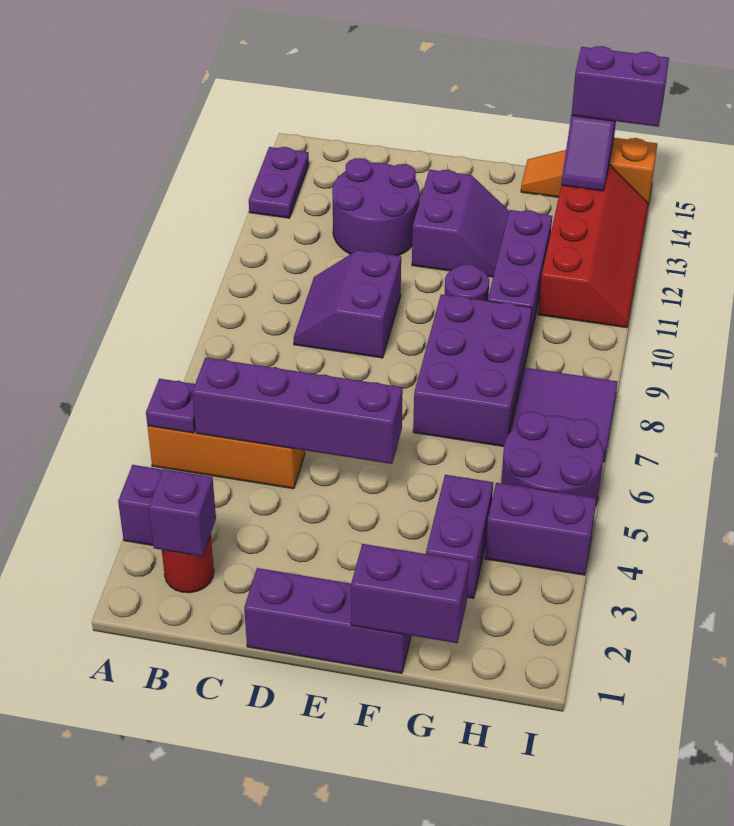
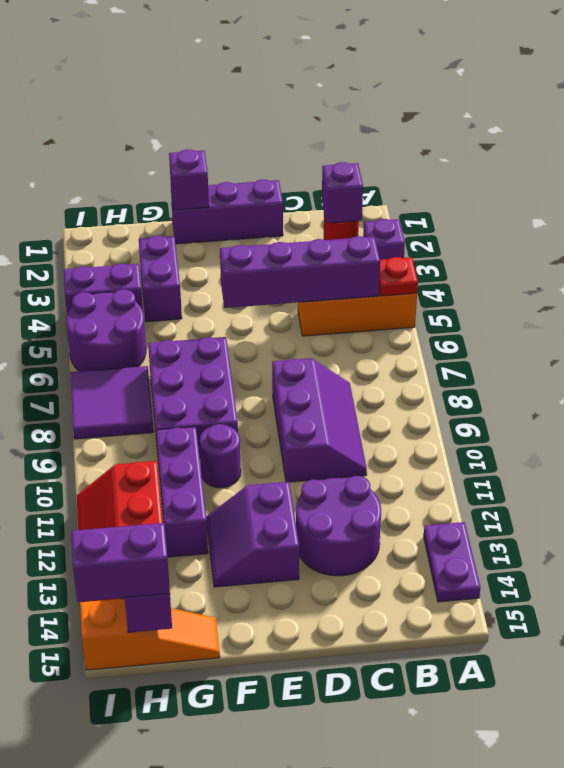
purple plate A5 level 2 -> red plate A5 level 2
purple slope C9:D10 level 1 top D -> purple slope C8:D10 level 1 top D
purple brick F1:G1 level 2 -> purple brick F1 level 2

